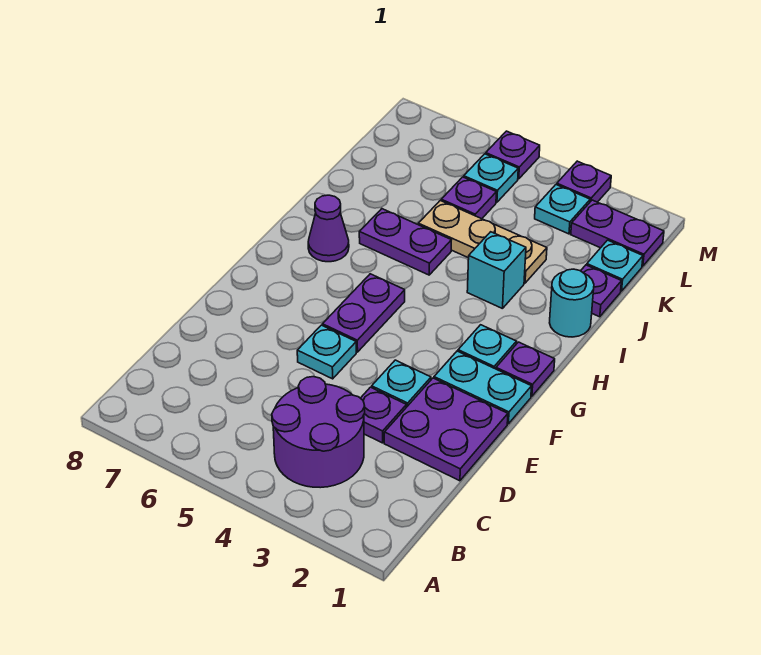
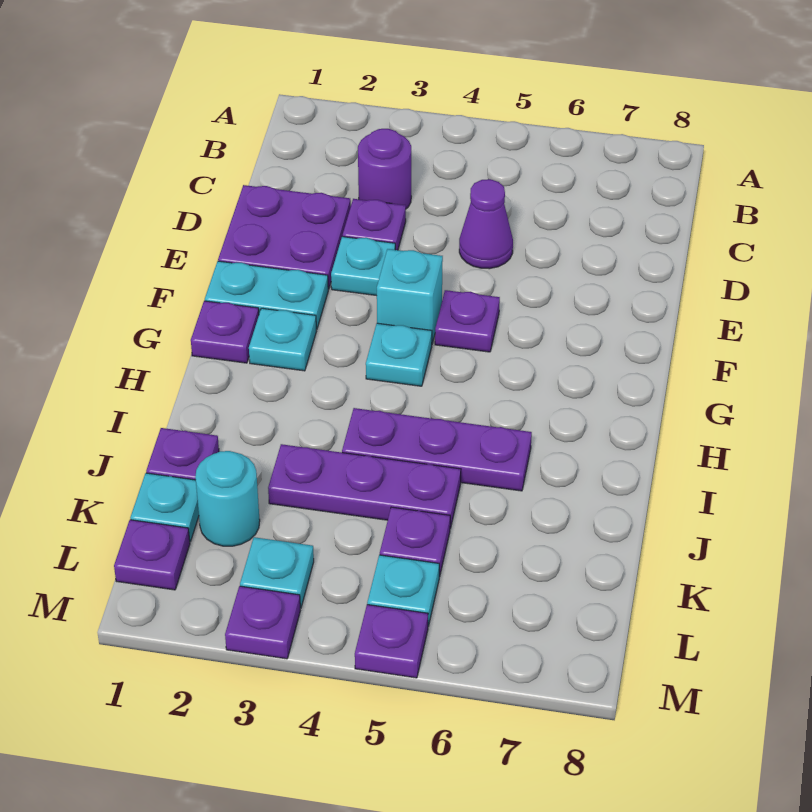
purple round brick B3:C4 level 1 -> purple round brick C3 level 1
cyan plate E5 level 1 -> cyan plate G4 level 1
purple plate F5:G5 level 1 -> purple plate F5 level 1
purple cone H7 level 1 -> purple cone D5 level 1
cyan round brick I1 level 1 -> cyan round brick K2 level 1
cyan brick I3 level 1 -> cyan brick F4 level 1
purple plate I5:I6 level 1 -> purple plate I4:I6 level 1
tan plate J3:J5 level 1 -> purple plate J3:J5 level 1
purple plate L1:L2 level 1 -> purple plate L1 level 1

